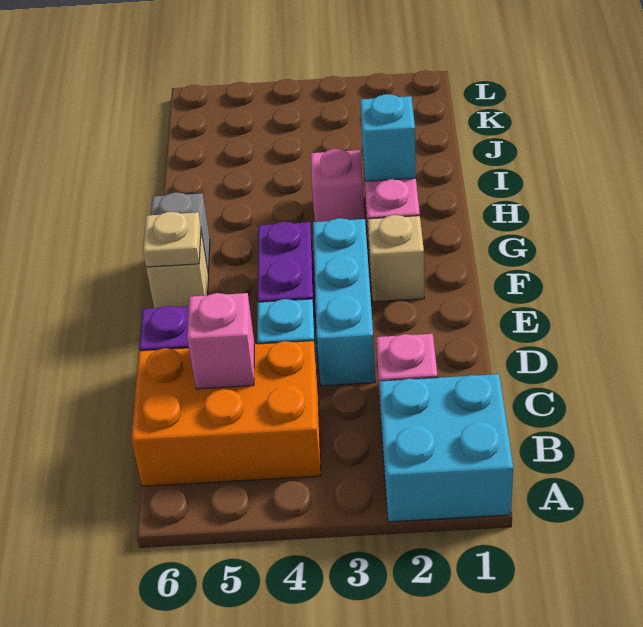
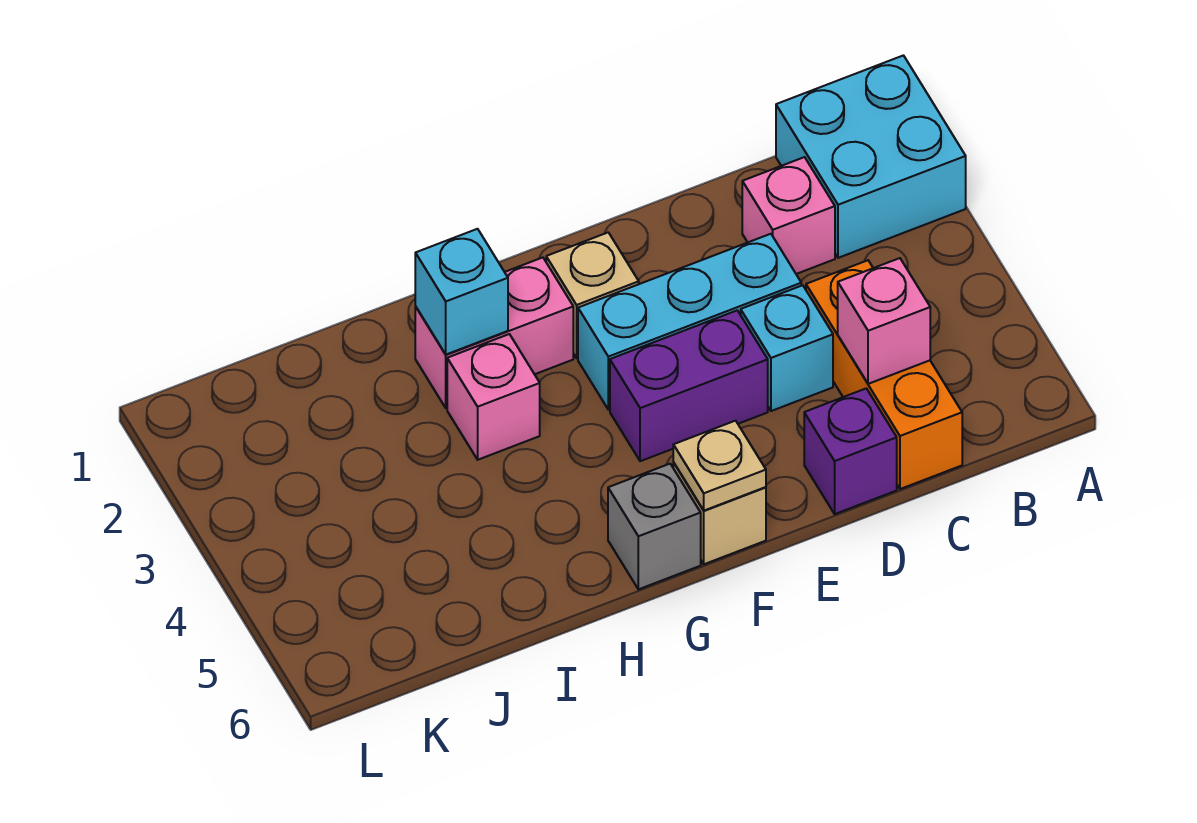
orange brick B4:C6 level 1 -> orange brick C4:C6 level 1

